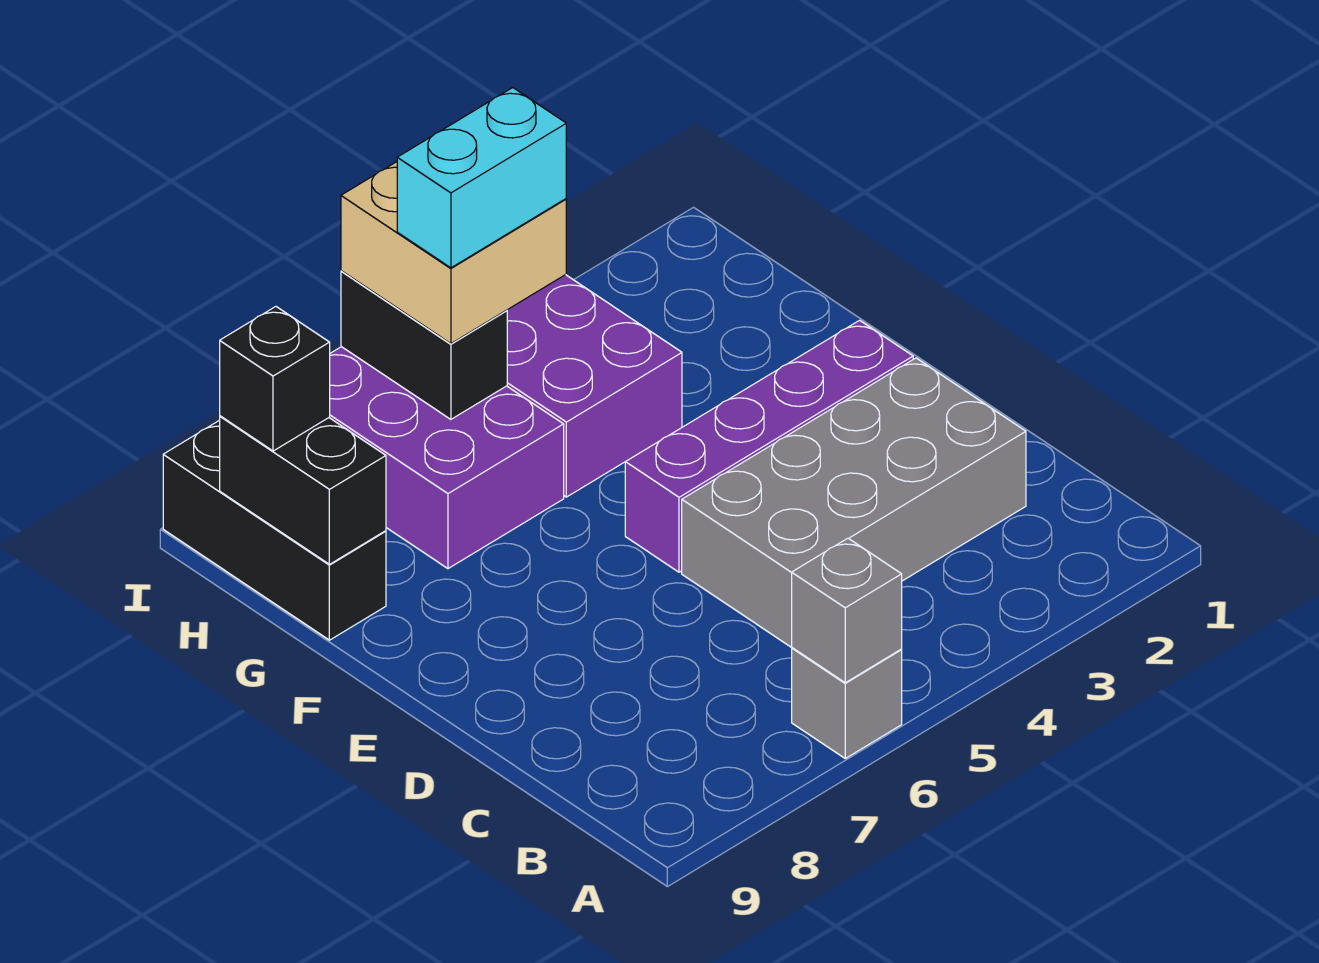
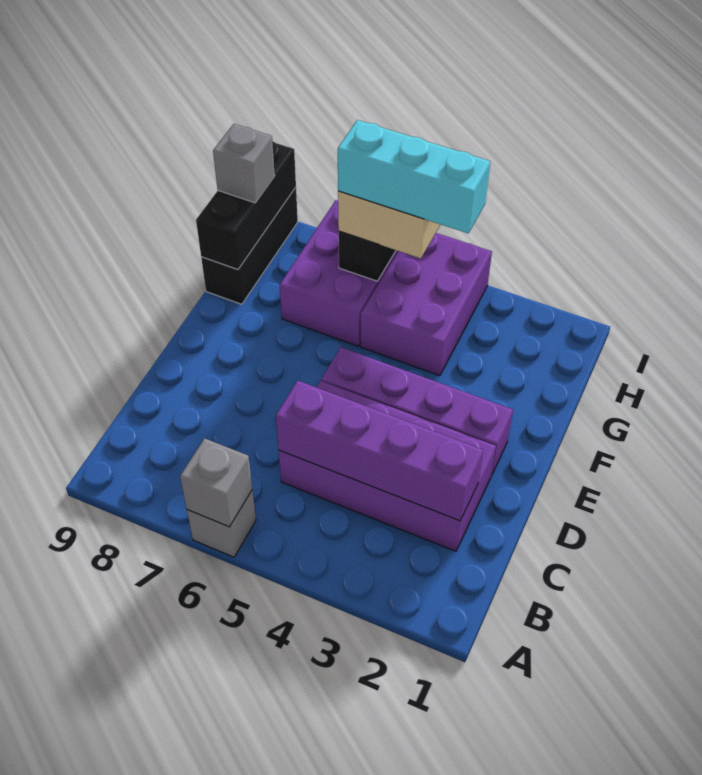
grey brick C2:D5 level 1 -> purple brick C2:D5 level 1
none -> purple brick C2:C5 level 2
black brick G9:H9 level 2 -> black brick G9:I9 level 2
cyan brick H5:H6 level 4 -> cyan brick H4:H6 level 4
black brick H9 level 3 -> grey brick H9 level 3

